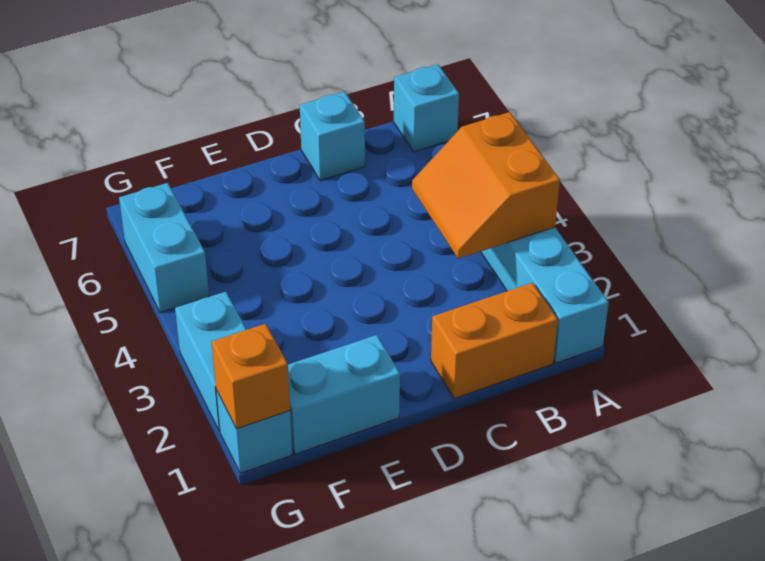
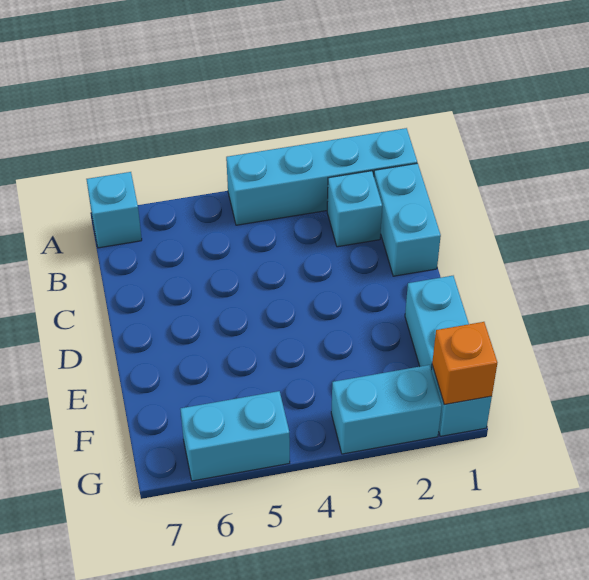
orange slope A3:B4 level 2 top A -> none
orange brick B1:C1 level 1 -> cyan brick B1:C1 level 1
cyan brick C7 level 1 -> cyan brick B2 level 1

